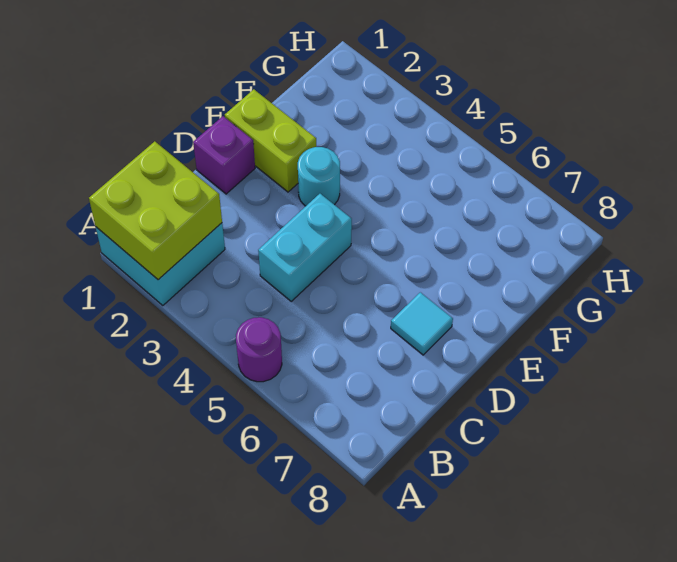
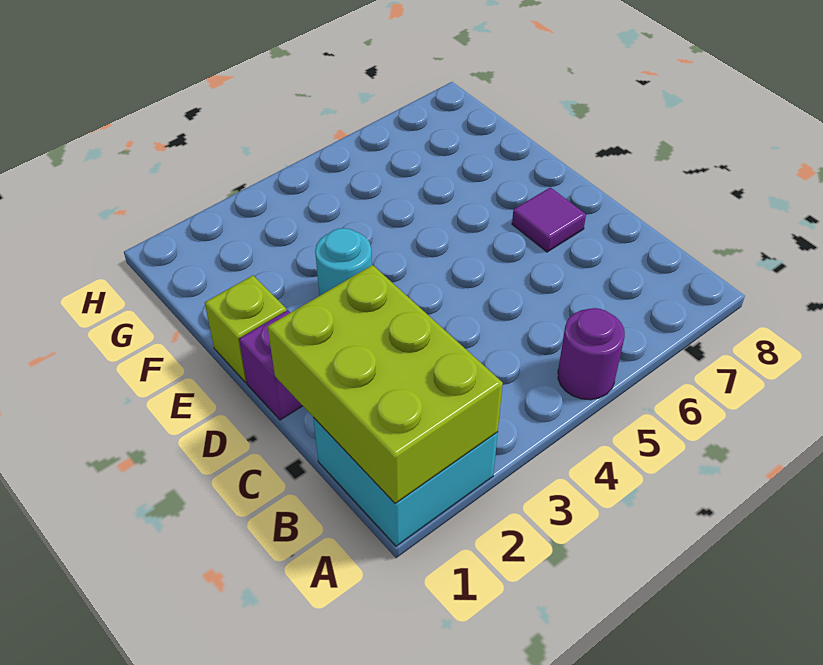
lime brick A1:B2 level 2 -> lime brick A1:C2 level 2
cyan brick C4:D4 level 1 -> none
cyan tile D7 level 1 -> purple tile D7 level 1
lime brick E1:E2 level 1 -> lime brick E1 level 1

